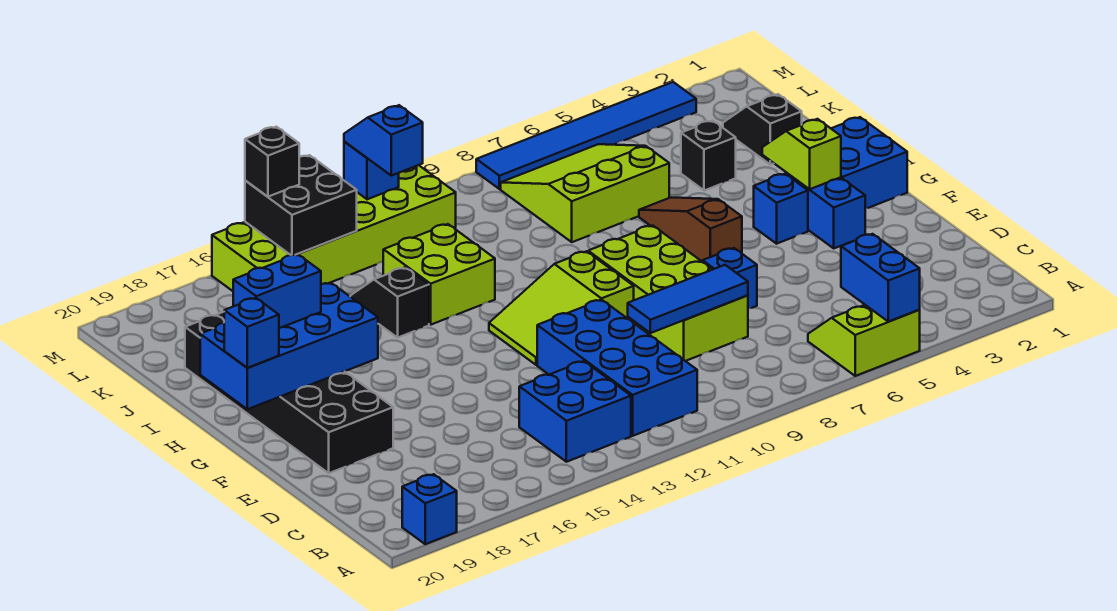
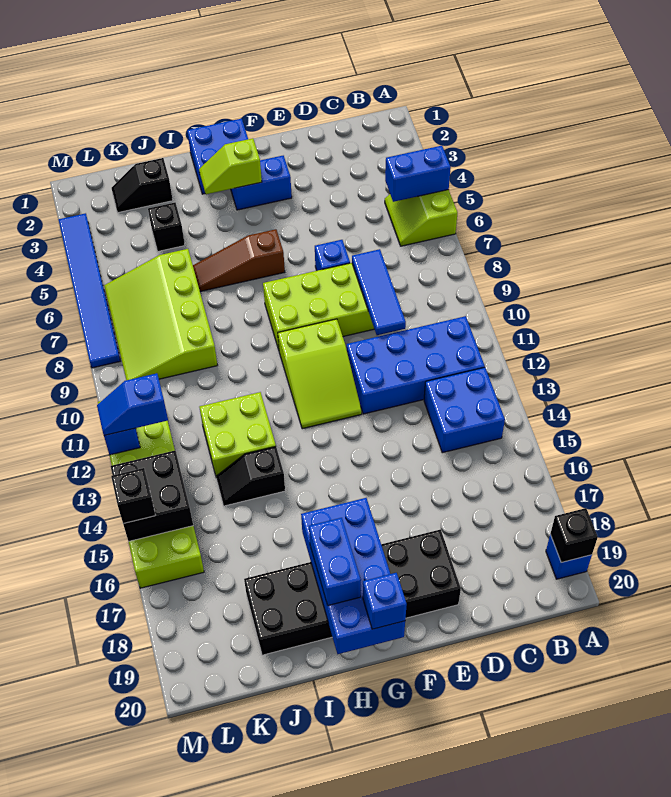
none -> black brick A19 level 2
blue brick G4 level 1 -> none
lime slope J6:L8 level 1 top J -> lime slope J6:L9 level 1 top J

